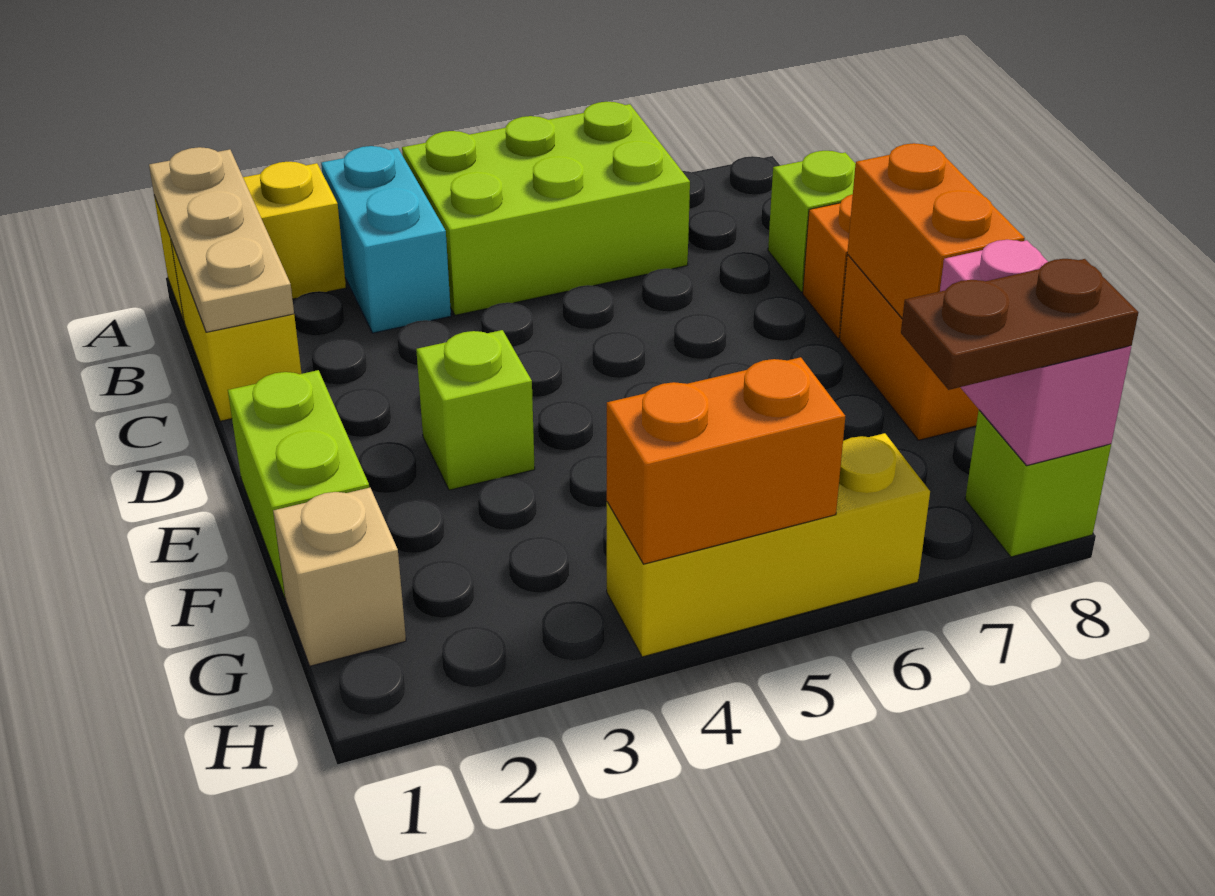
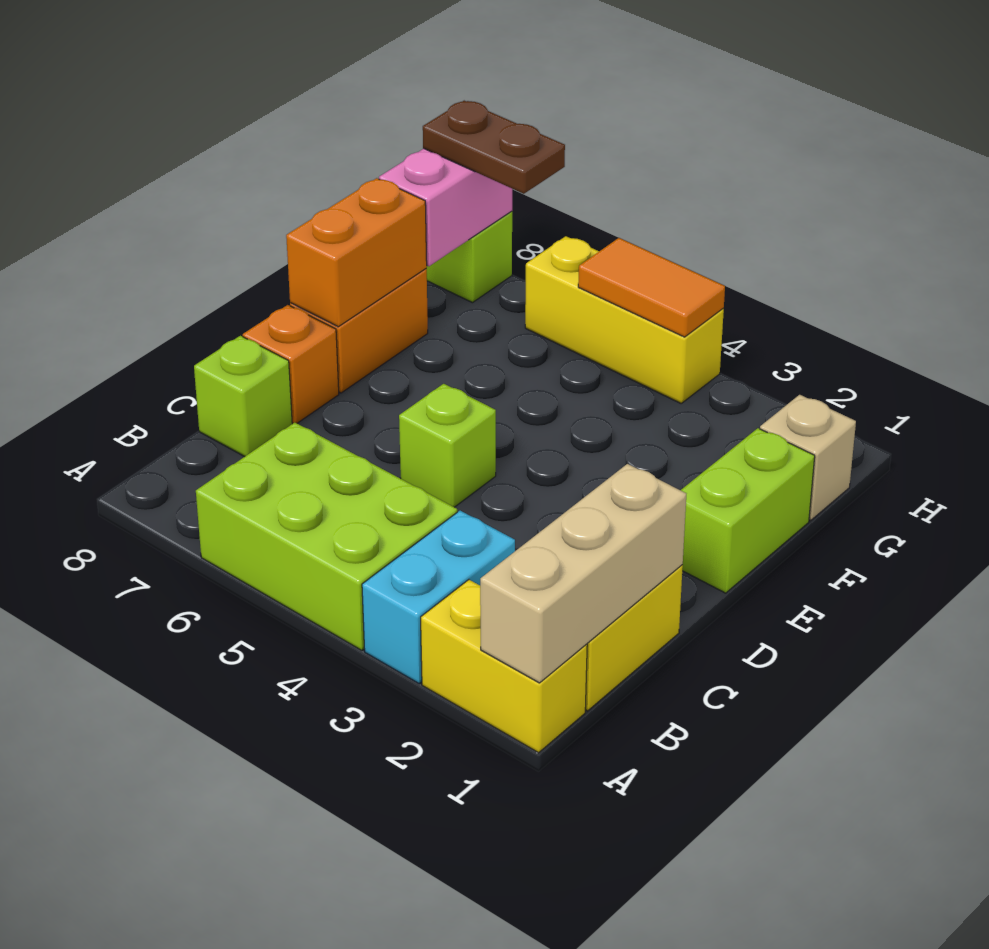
tan plate A1:C1 level 2 -> tan brick A1:C1 level 2
lime brick E3 level 1 -> lime brick D5 level 1
orange brick H4:H5 level 2 -> orange tile H4:H5 level 2

